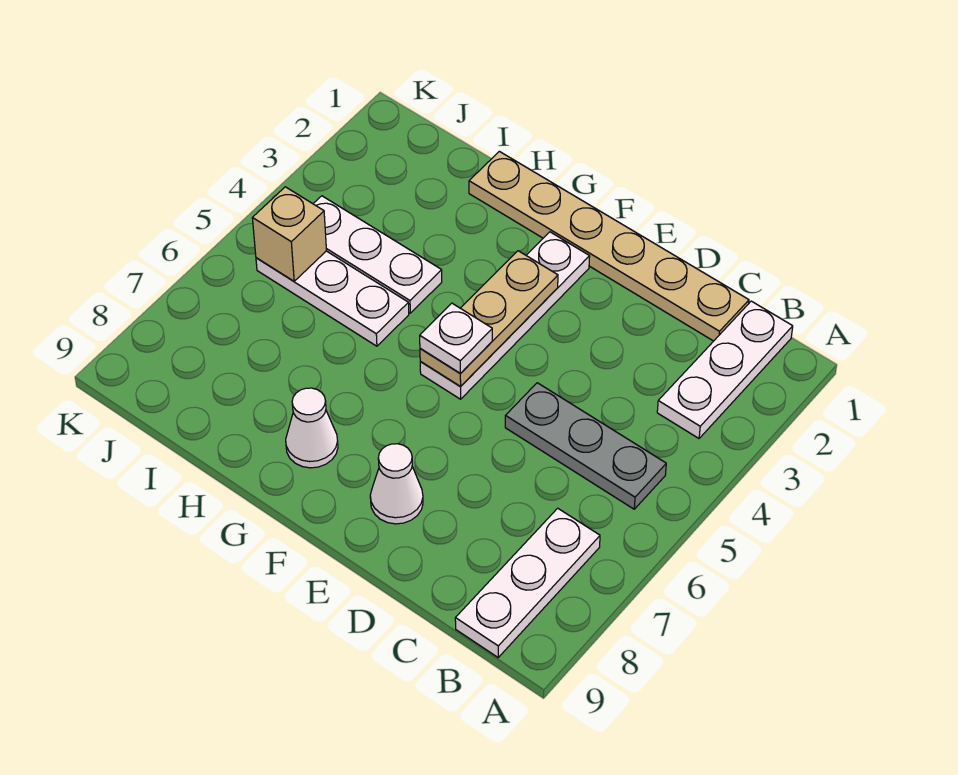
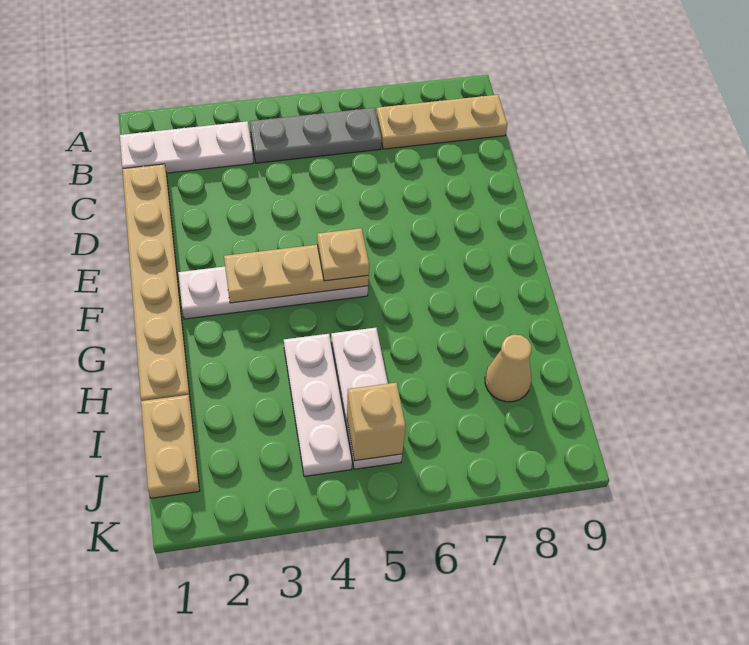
grey plate B5:D5 level 1 -> grey plate B4:B6 level 1
white plate B7:B9 level 1 -> tan plate B7:B9 level 1
white cone E8 level 1 -> none
white plate F5 level 3 -> tan plate F5 level 3
white cone G8 level 1 -> none
none -> tan plate I1:J1 level 1
none -> tan cone I8 level 1

